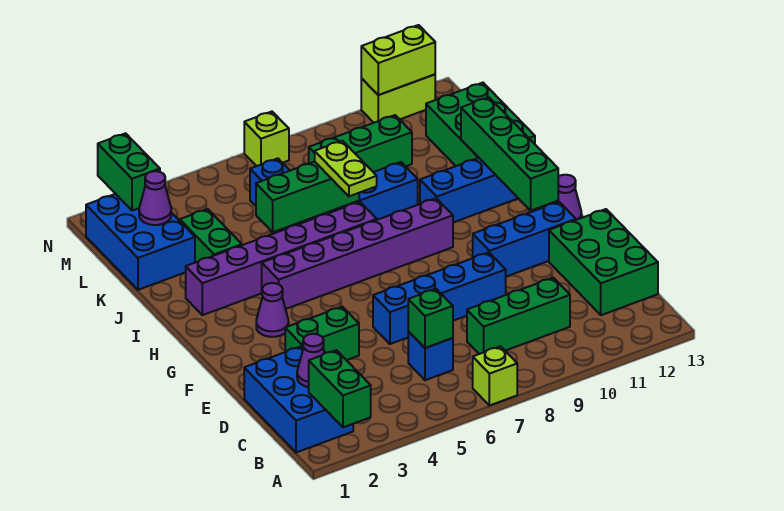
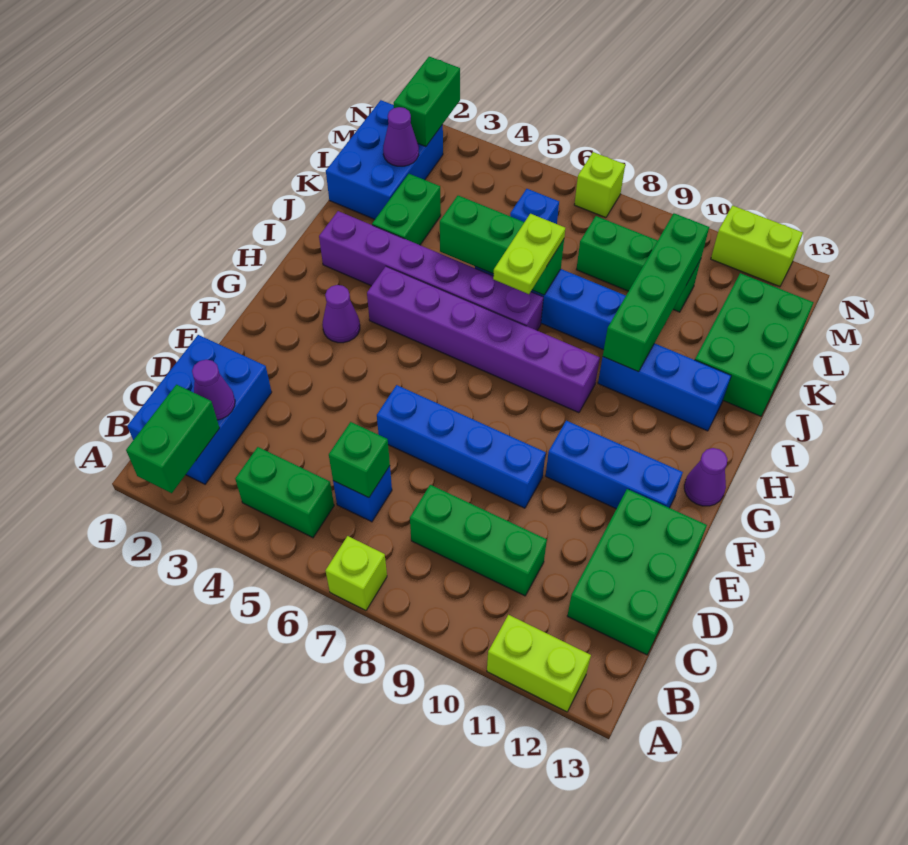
green brick E3:E4 level 1 -> green brick B4:B5 level 1
green brick G12:J12 level 2 -> green brick I10:L10 level 2
lime brick N11:N12 level 2 -> lime brick A11:A12 level 1

